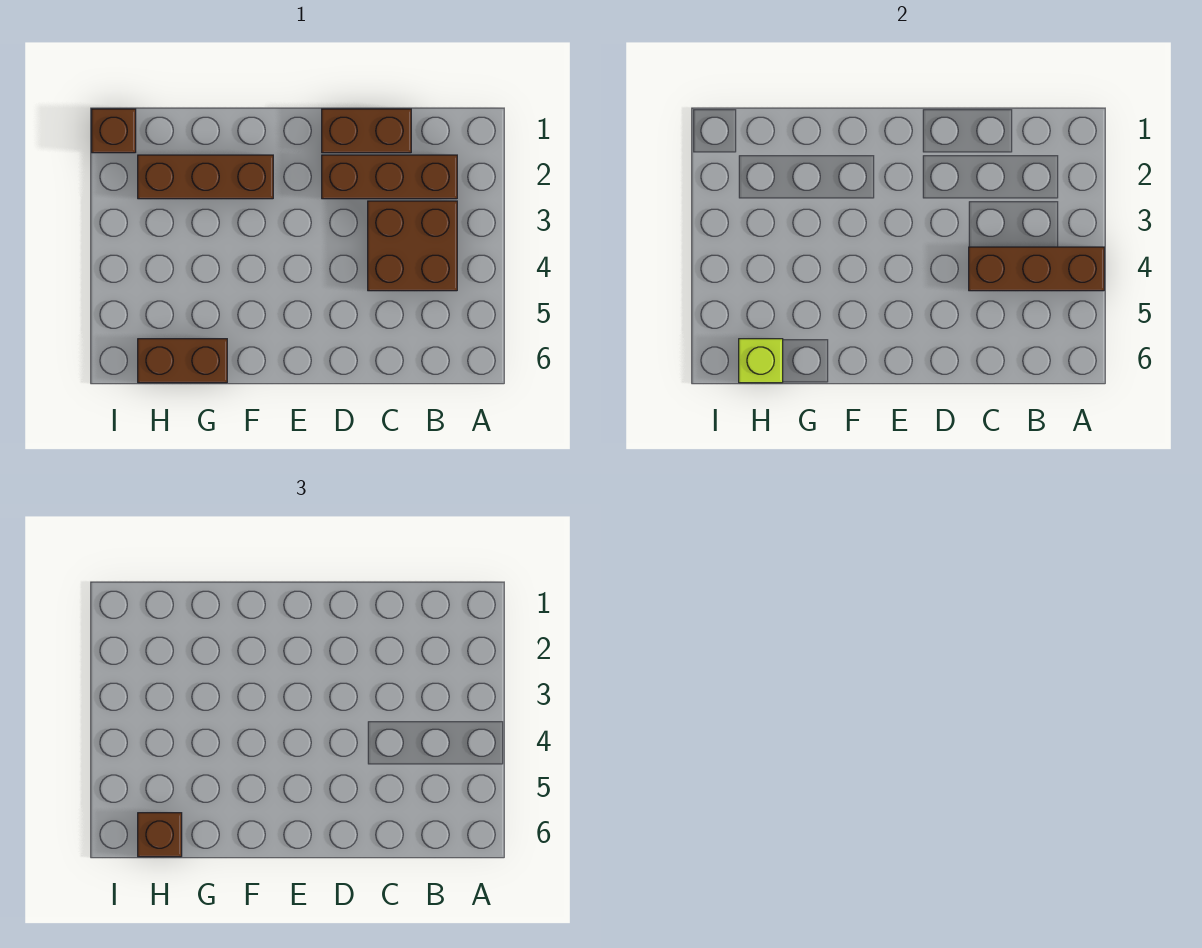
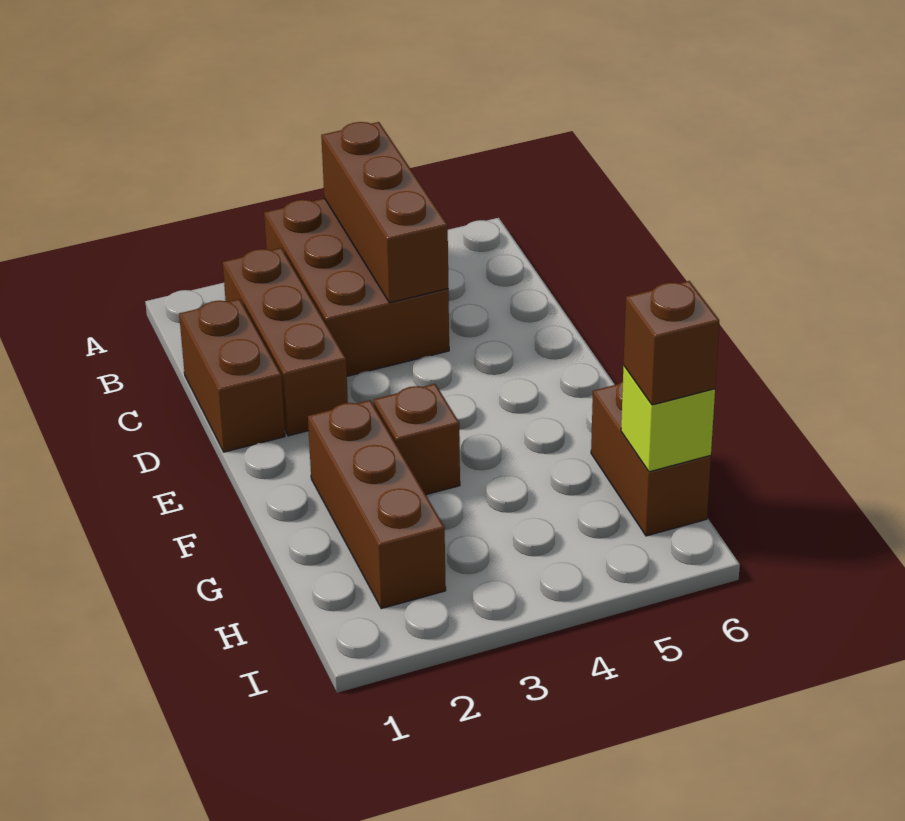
brown brick B3:C4 level 1 -> brown brick A3:C4 level 1
brown brick I1 level 1 -> brown brick F3 level 1

